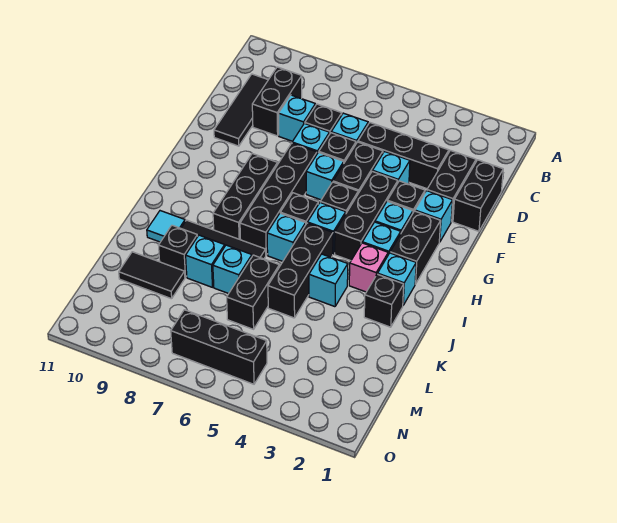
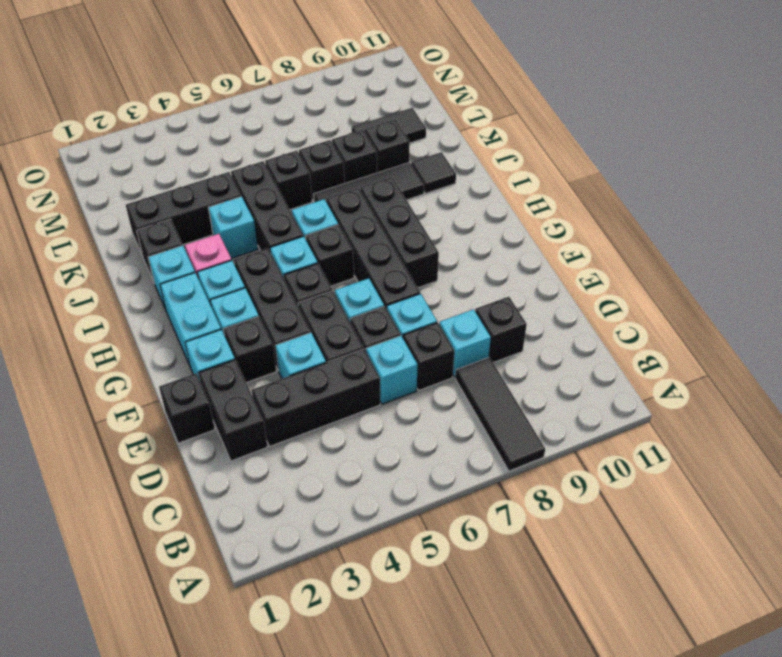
black brick C9:D9 level 1 -> black brick D9 level 1
black tile C10:E10 level 1 -> black tile A8:C8 level 1
black brick D1:E1 level 1 -> black brick E1 level 1
black brick G2:H2 level 1 -> cyan brick G2:H2 level 1
cyan tile J10 level 1 -> black tile J10 level 1
black brick K6:L6 level 1 -> black brick K6 level 1
cyan brick K7 level 1 -> black brick K7 level 1
cyan brick K8 level 1 -> black brick K8 level 1
black brick N5:N7 level 1 -> black brick K2:K4 level 1

